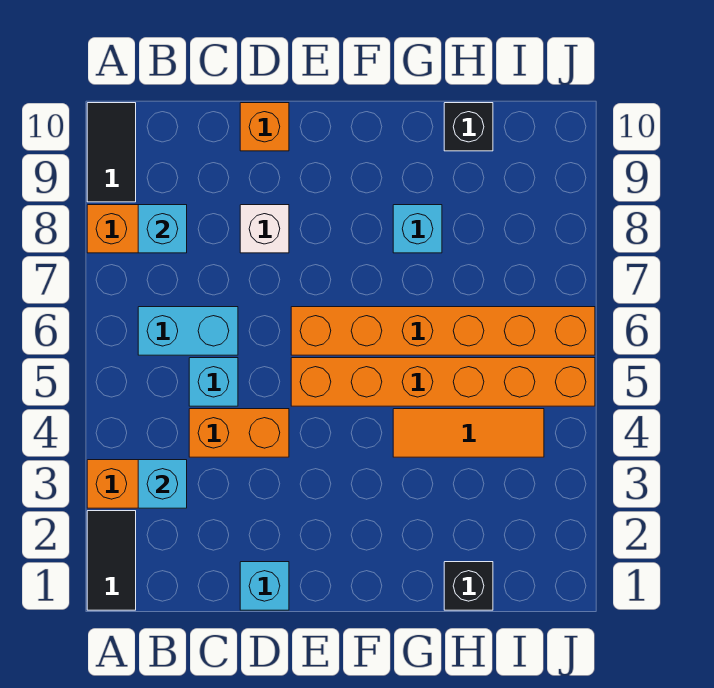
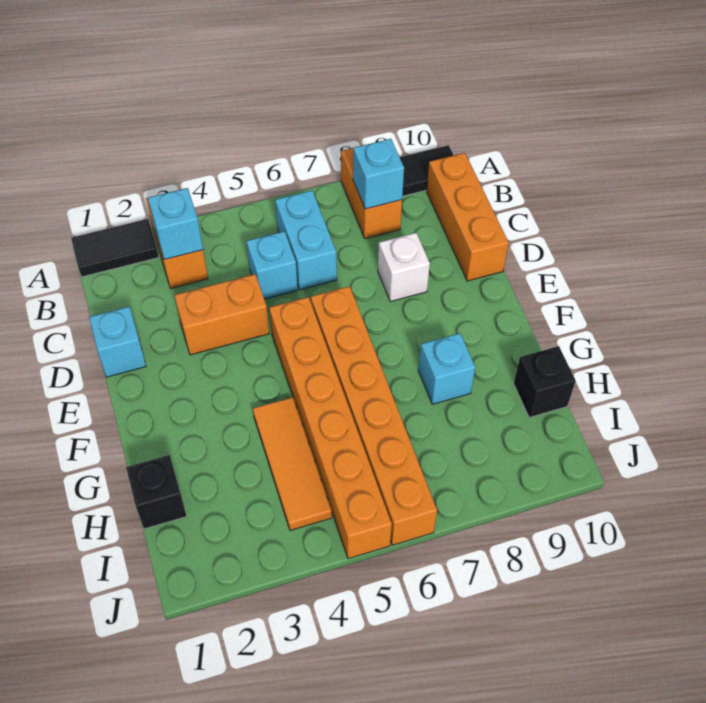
orange brick C4:D4 level 1 -> orange brick D3:D4 level 1
orange brick D10 level 1 -> orange brick B10:D10 level 1

